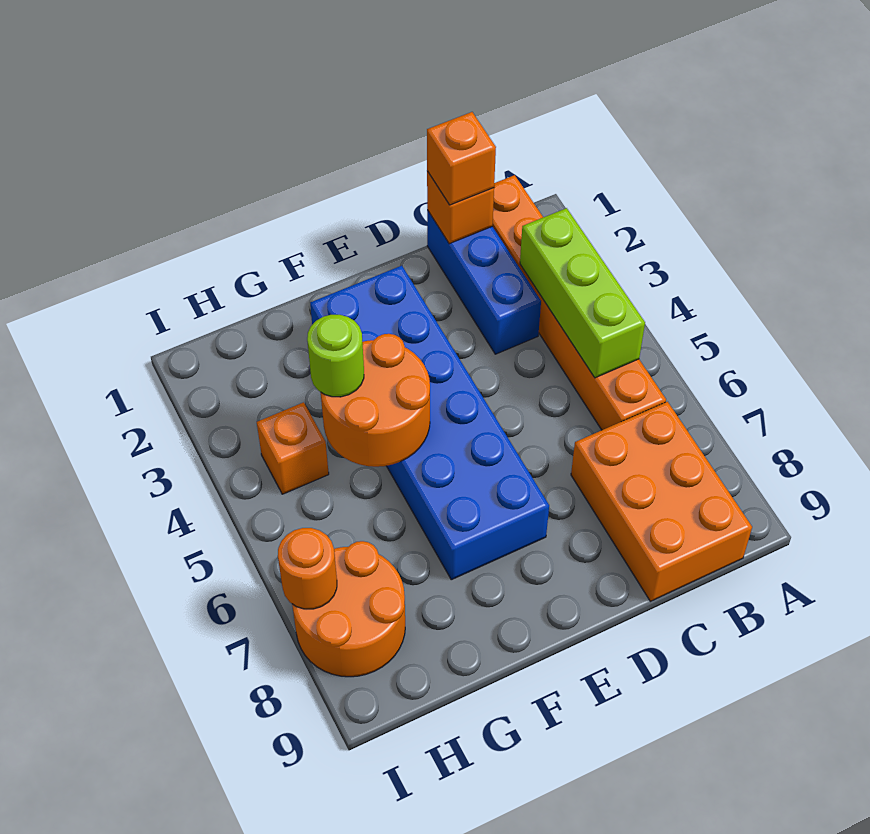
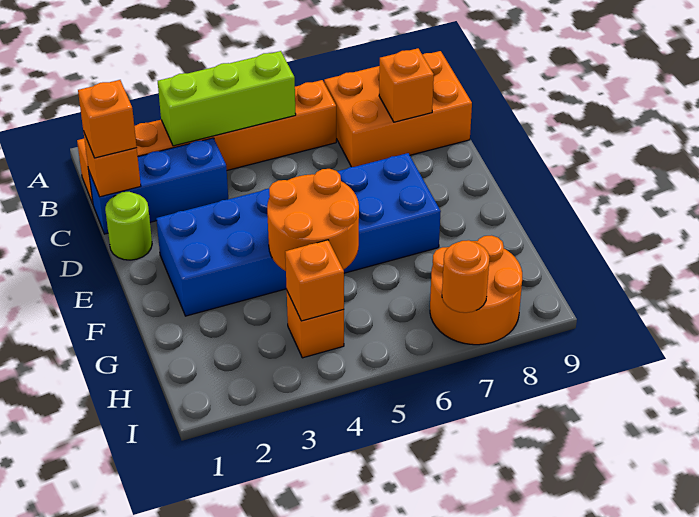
none -> orange brick C8 level 2
lime round brick G4 level 3 -> lime round brick D1 level 1
none -> orange brick H4 level 2

